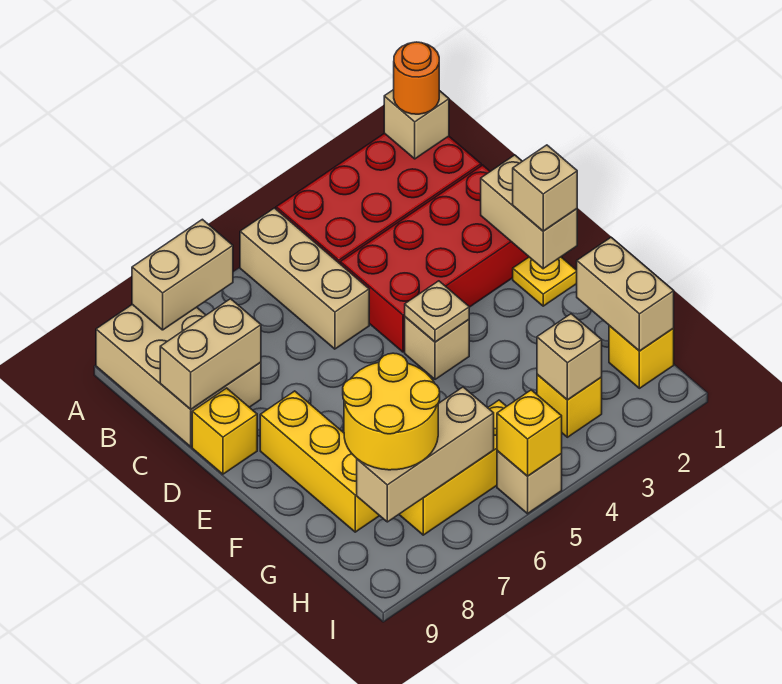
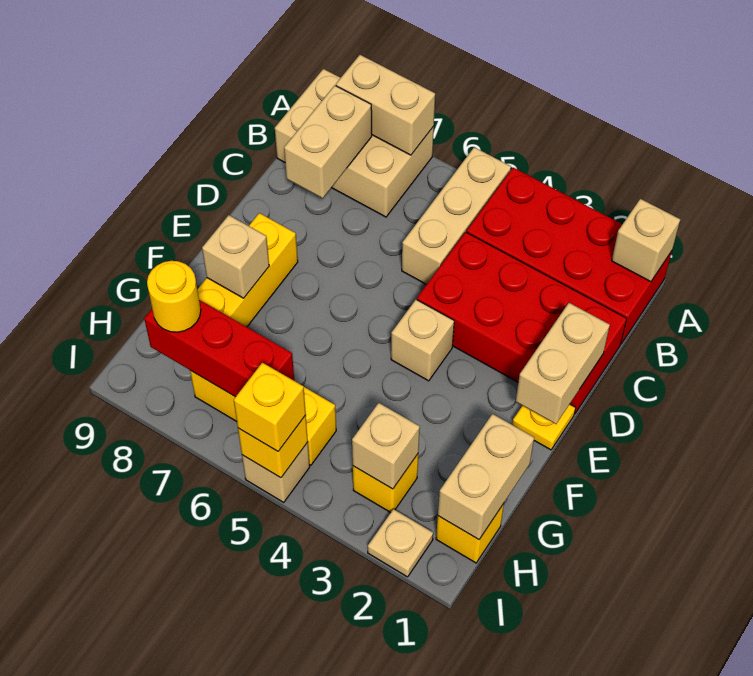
orange round brick A1 level 3 -> none
tan brick A8:C9 level 1 -> tan brick A7:B9 level 1
tan brick C8:C9 level 2 -> tan brick B8:C8 level 2
yellow brick D9 level 1 -> yellow brick I5 level 3
tan brick E1 level 3 -> tan brick F8 level 2
tan plate E4 level 2 -> tan plate I2 level 1
yellow round brick G7:H8 level 3 -> yellow round brick H8 level 3
tan brick H6:H8 level 2 -> red brick H6:H8 level 2

